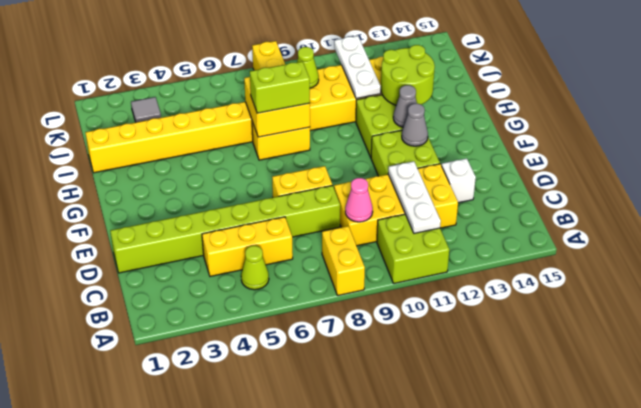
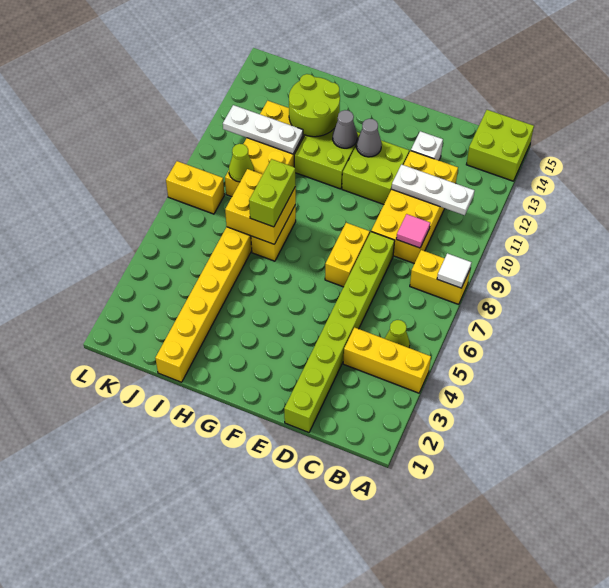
none -> white tile A8 level 2
lime brick A10:B11 level 1 -> lime brick A14:B15 level 1
yellow brick C4:C6 level 1 -> yellow brick A4:C4 level 1
pink cone C9 level 2 -> pink tile C9 level 2
grey tile K3 level 1 -> none

